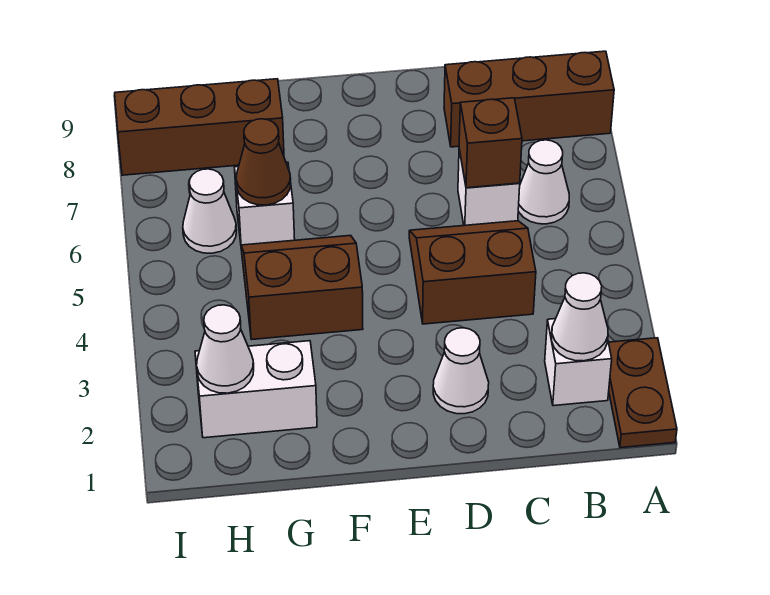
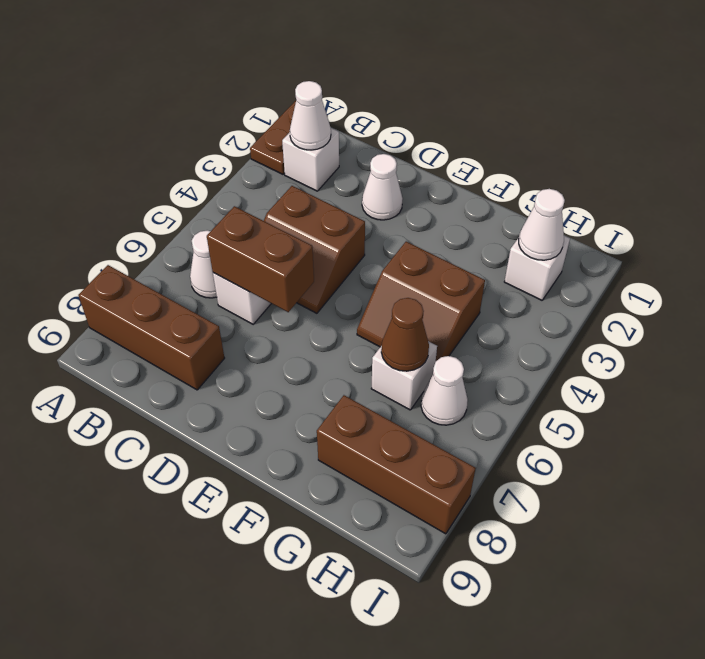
brown brick C6 level 2 -> brown brick C6:D6 level 2
white brick G2:H2 level 1 -> white brick H2 level 1

